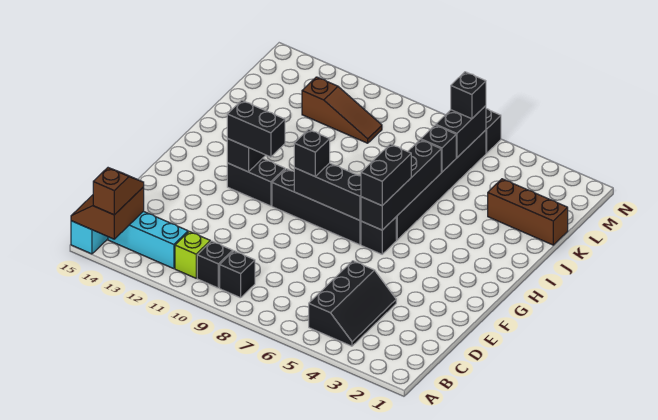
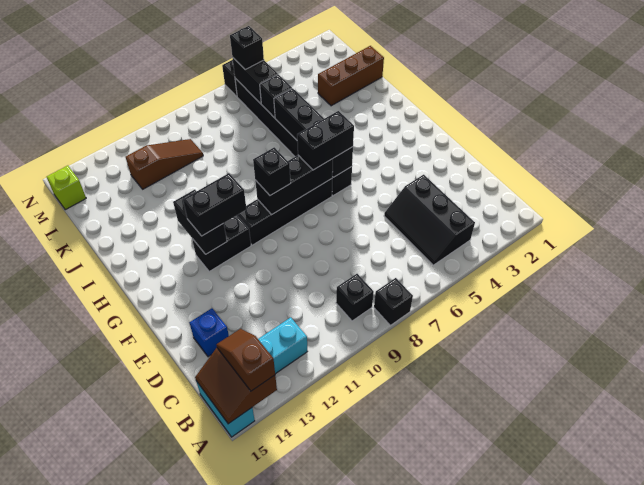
black slope B4:D5 level 1 top 5 -> black slope B4:D5 level 1 top 4
black brick B10 level 1 -> black brick A8 level 1
lime brick B11 level 1 -> lime brick M15 level 1
none -> blue brick D14 level 1
black brick G6:H6 level 3 -> black brick G6:G7 level 3

